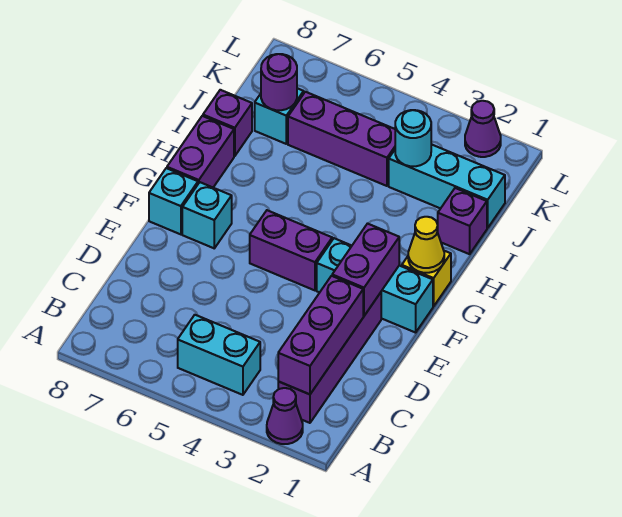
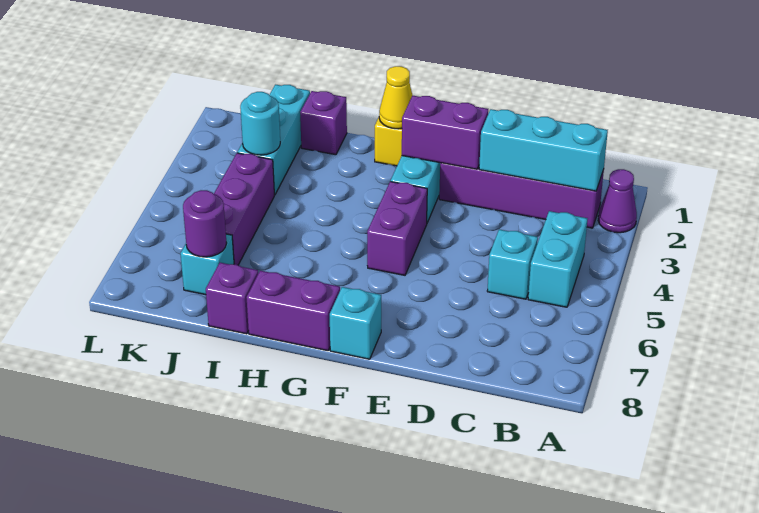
purple brick B2:D2 level 2 -> cyan brick B2:D2 level 2
cyan brick F7 level 1 -> cyan brick C5 level 1
purple cone L2 level 1 -> none

